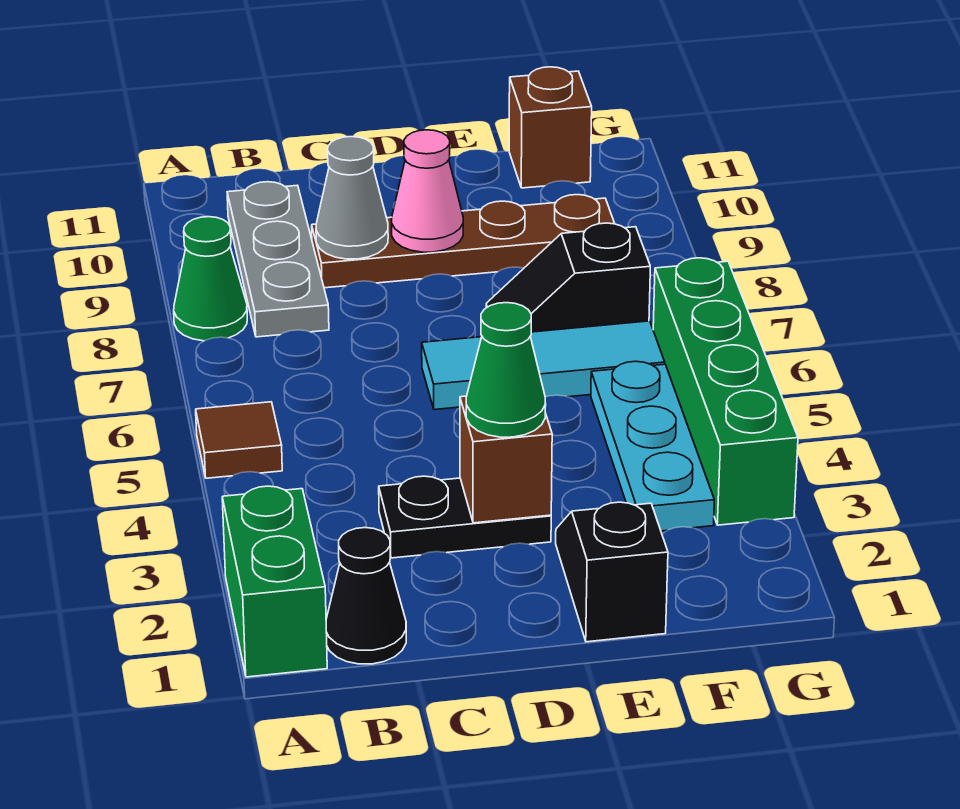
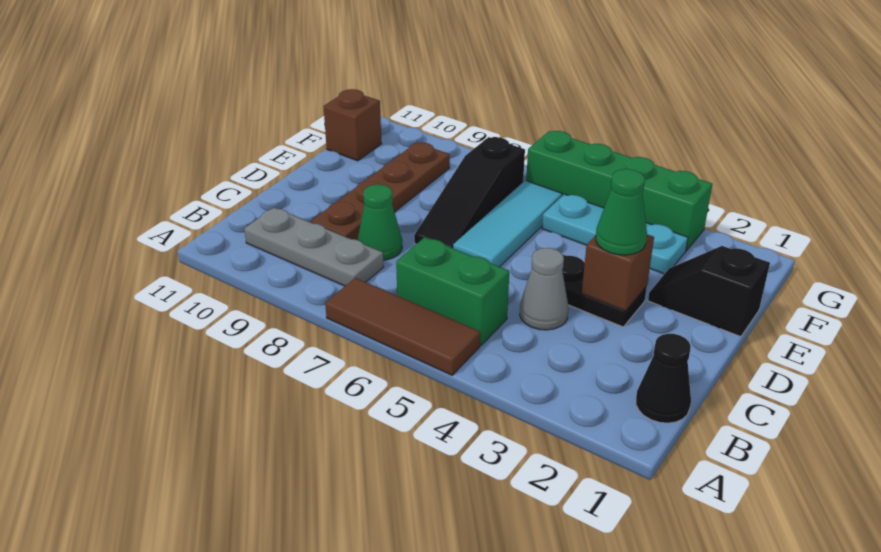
green brick A1:A2 level 1 -> green brick B5:B6 level 1
brown tile A5 level 1 -> brown tile A5:A7 level 1
green cone A8 level 1 -> green cone C8 level 1
black plate C3:D3 level 1 -> black plate D3:D4 level 1
grey cone C9 level 2 -> grey cone C4 level 1
pink cone D9 level 2 -> none
black slope E7:F7 level 1 top F -> black slope D7:F7 level 1 top F

